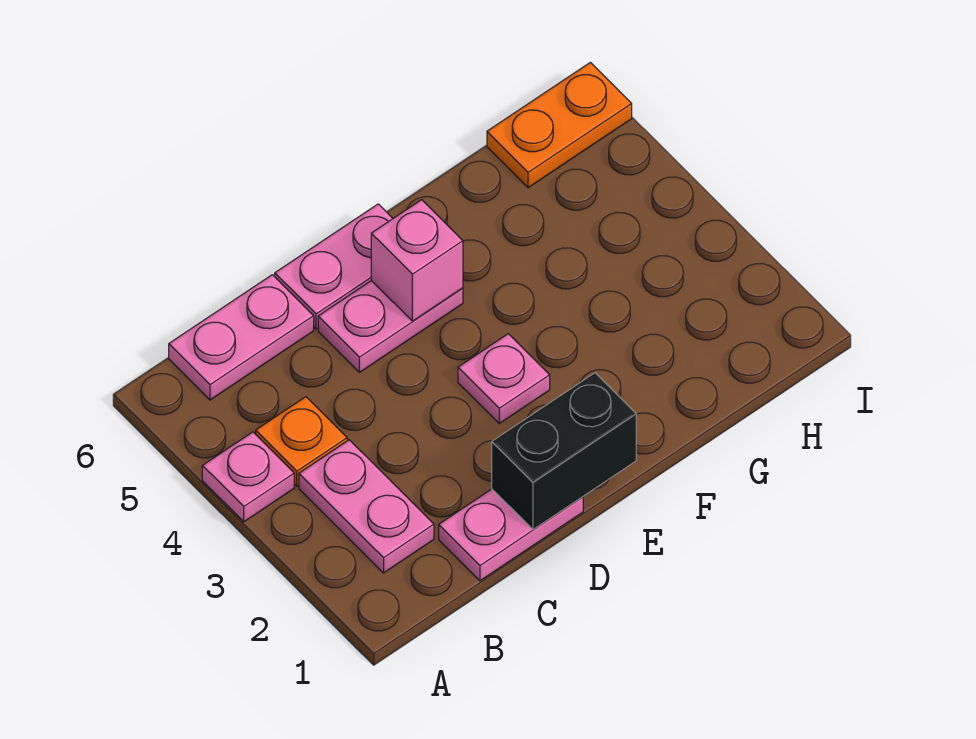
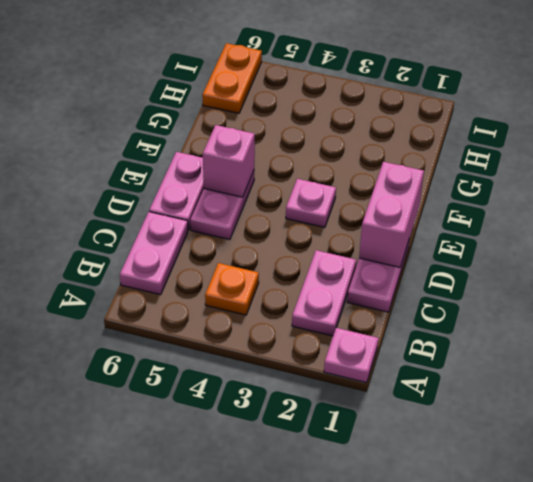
pink plate A4 level 1 -> pink plate A1 level 1
pink plate B2:B3 level 1 -> pink plate B2:C2 level 1
black brick D1:E1 level 2 -> pink brick D1:E1 level 2

